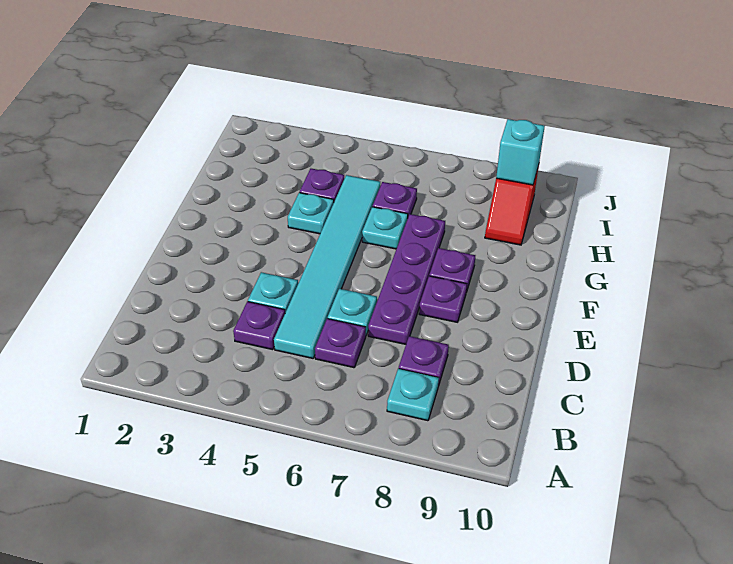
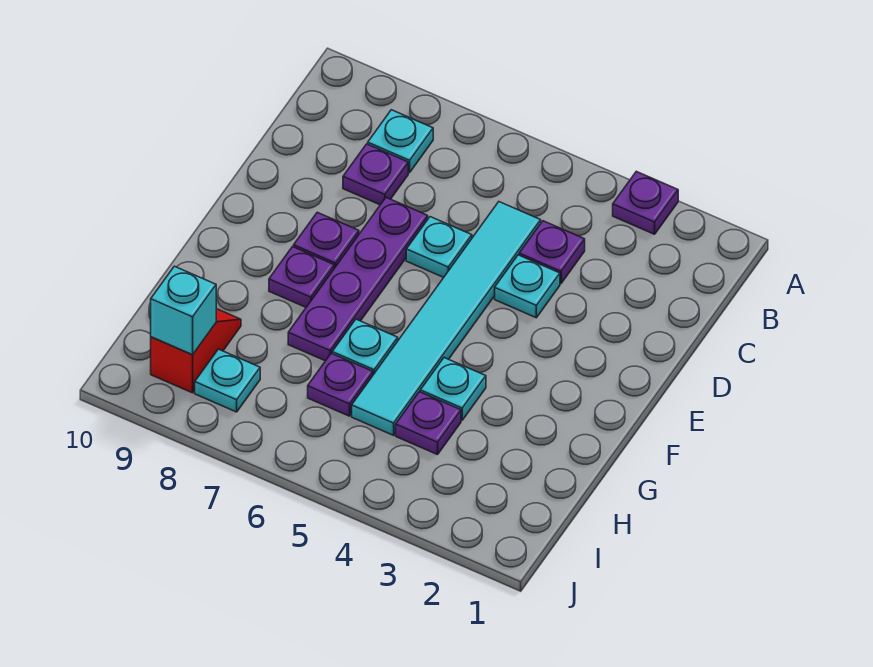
purple plate C6 level 1 -> purple plate A3 level 1
none -> cyan plate I8 level 1

